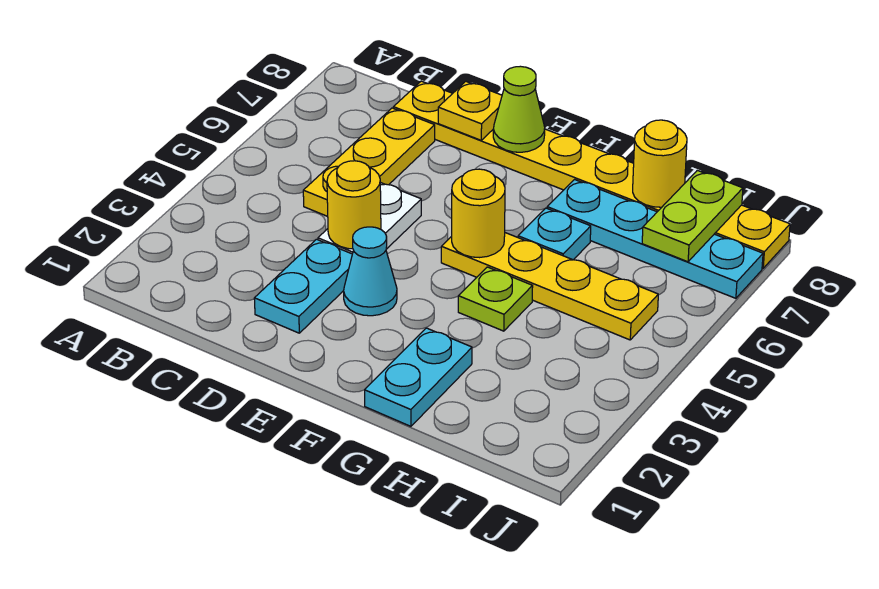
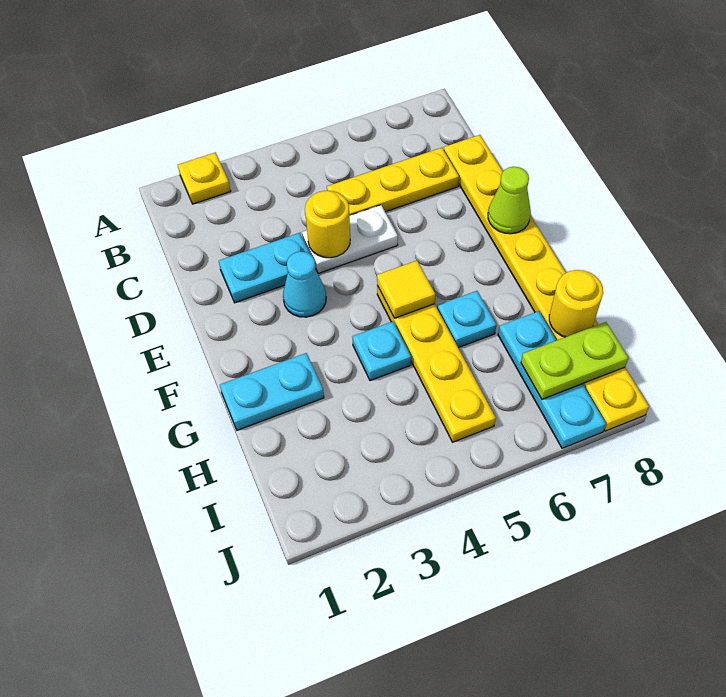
yellow plate D8 level 2 -> yellow plate A2 level 1
yellow round brick F5 level 2 -> yellow tile F5 level 2
lime plate G4 level 1 -> cyan plate G4 level 1
cyan plate G7:J7 level 1 -> cyan plate H7:J7 level 1

